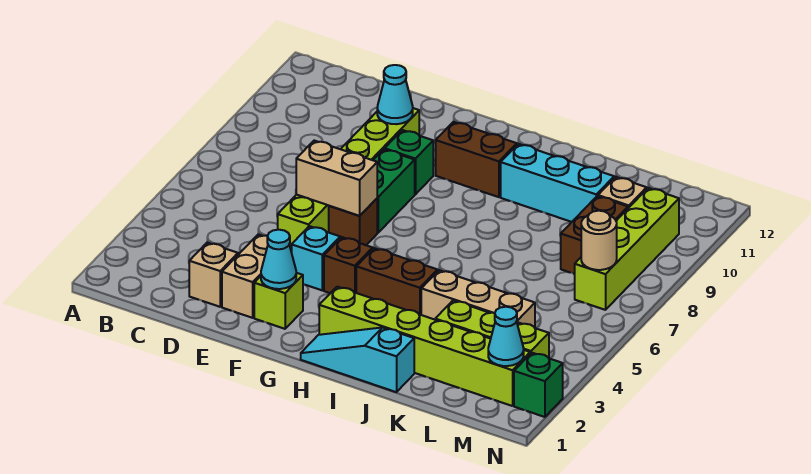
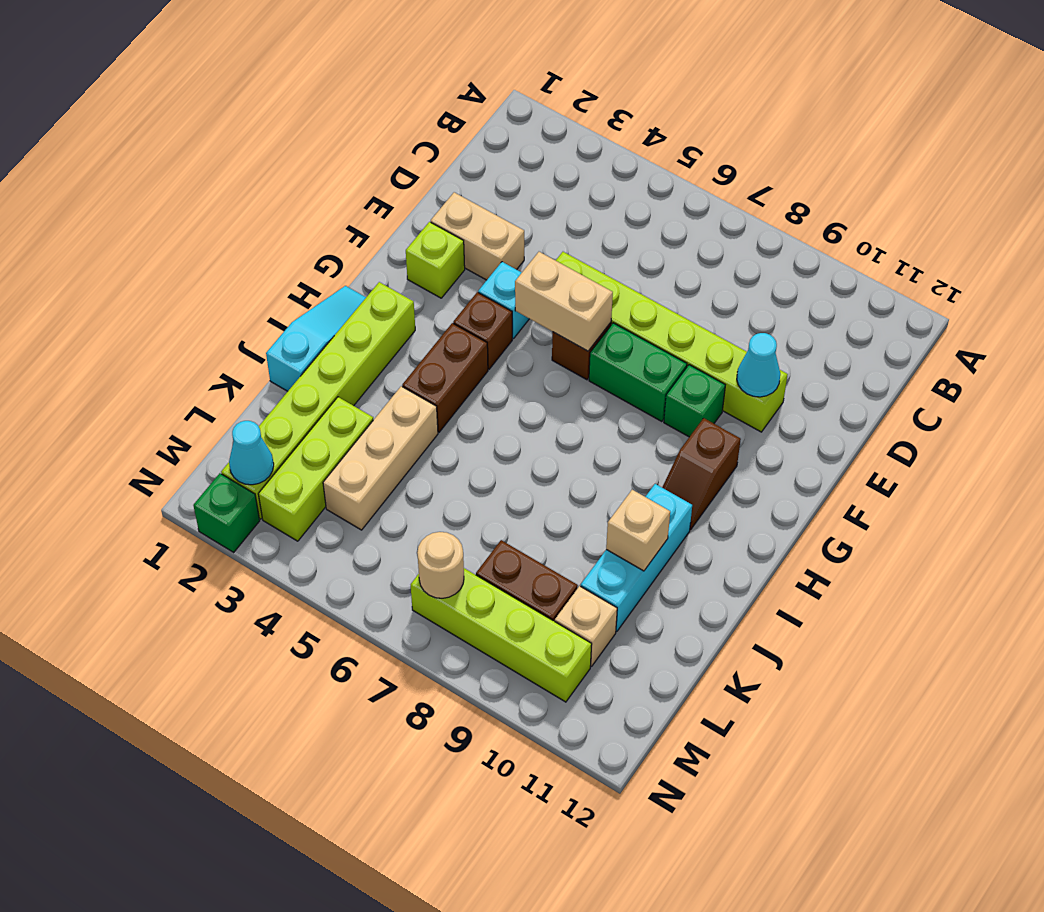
tan brick D2 level 1 -> tan brick J10 level 2
tan brick E6:F6 level 2 -> tan brick F5:F6 level 2
cyan cone F2 level 2 -> none
brown brick G10:H10 level 1 -> brown slope G10:H10 level 1 top G

